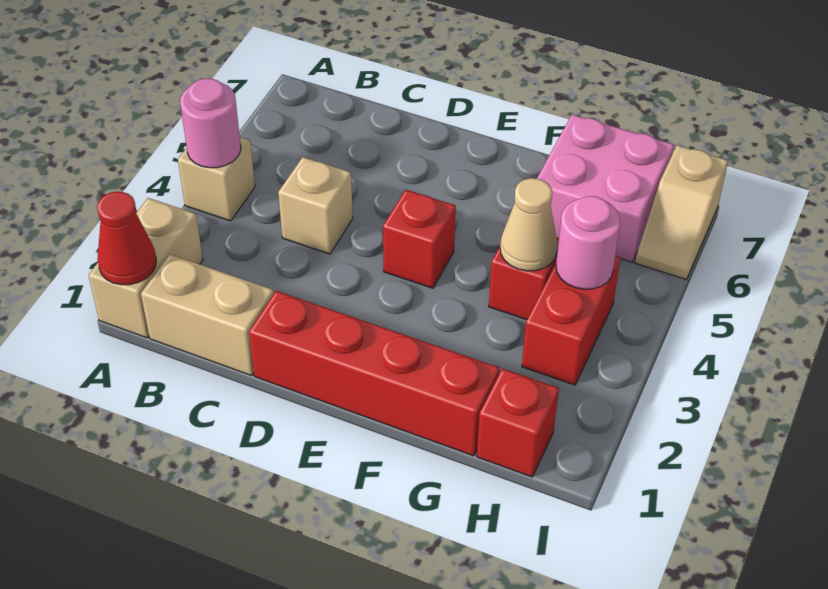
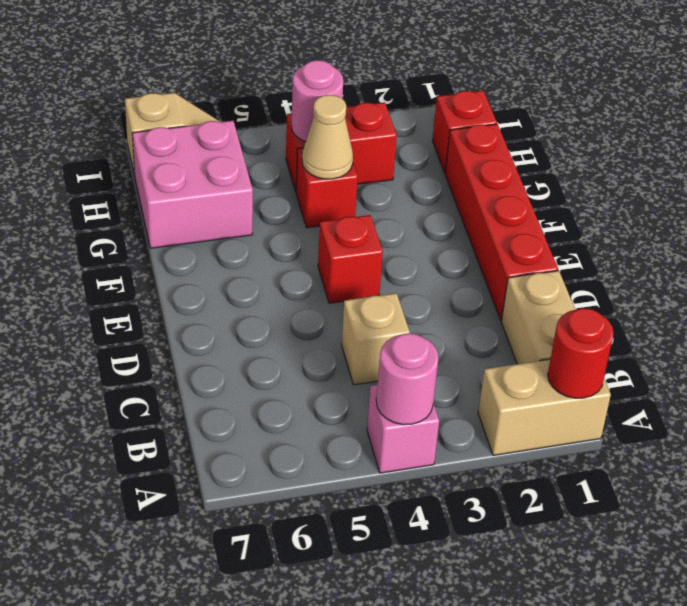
red cone A1 level 2 -> red round brick A1 level 2
tan brick A4 level 1 -> pink brick A4 level 1

